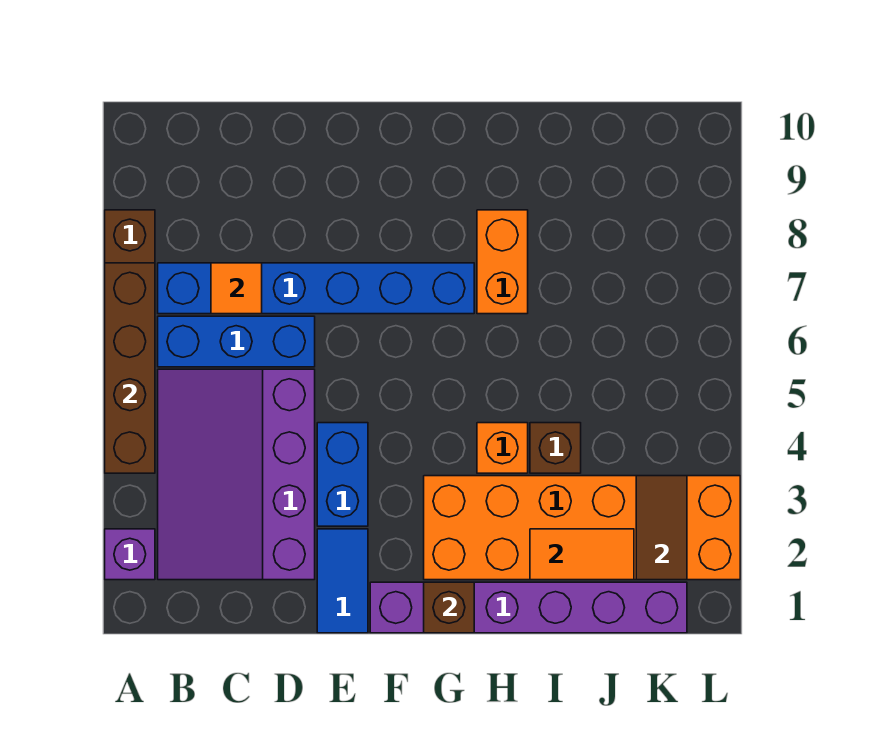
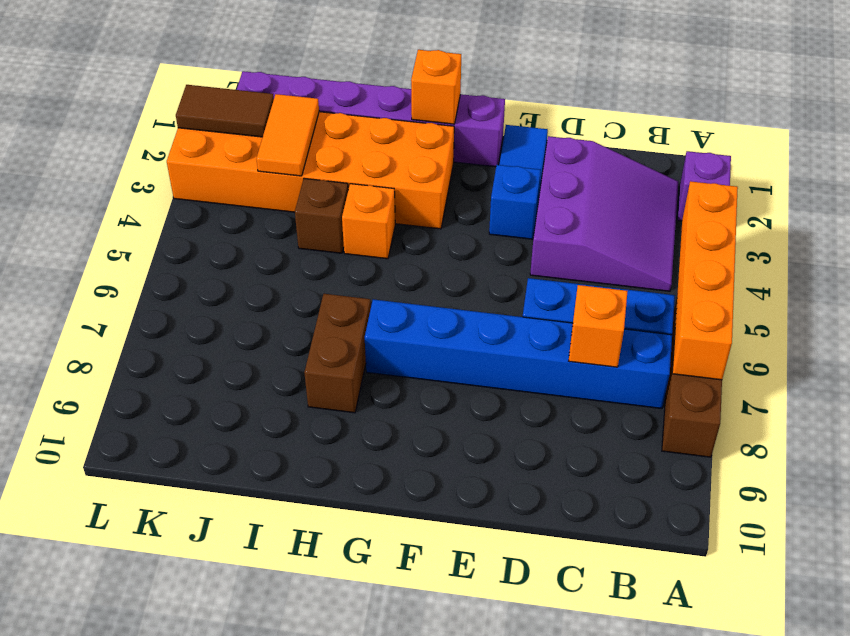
brown brick A4:A7 level 2 -> orange brick A4:A7 level 2
purple slope B2:D5 level 1 top D -> purple slope B2:D4 level 1 top D
orange tile C7 level 2 -> orange brick C7 level 2
blue brick E3:E4 level 1 -> blue brick E3 level 1
brown brick G1 level 2 -> orange brick G1 level 2
orange brick H7:H8 level 1 -> brown brick H7:H8 level 1
orange tile I2:J2 level 2 -> orange tile J2:J3 level 2
brown tile K2:K3 level 2 -> brown tile K2:L2 level 2

